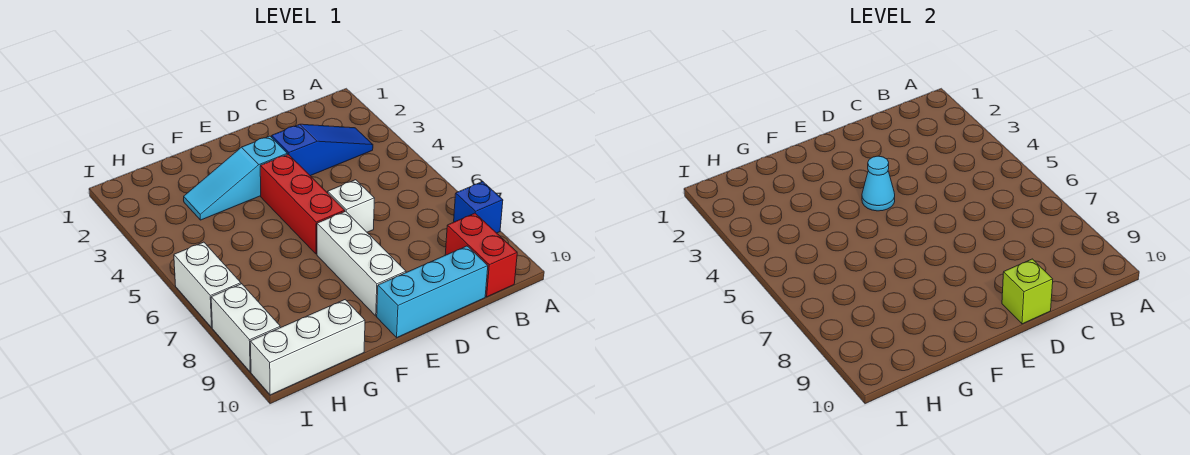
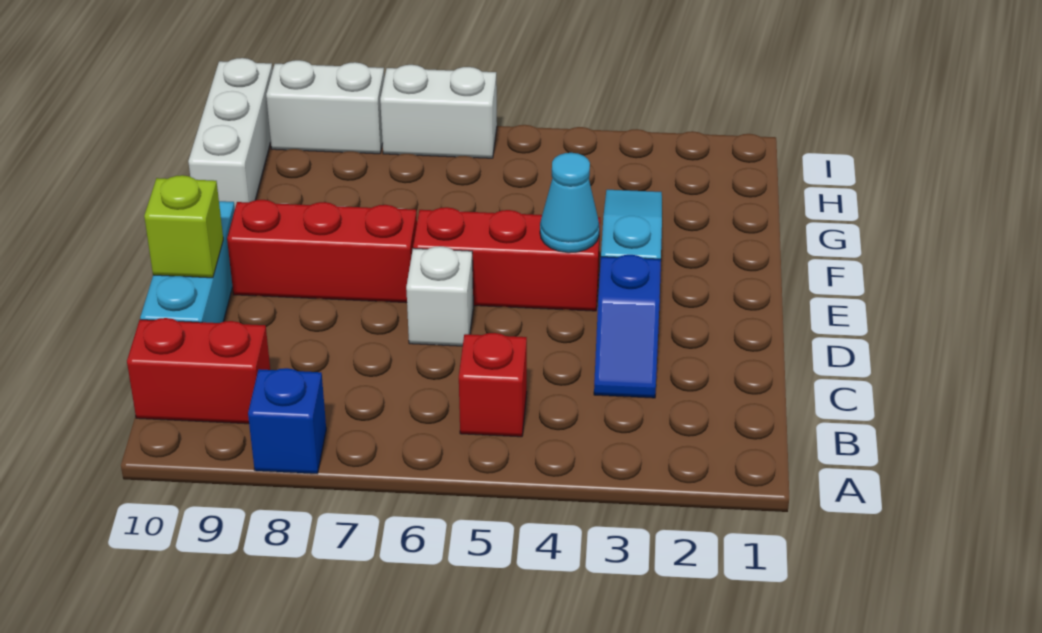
blue slope B3:D3 level 1 top D -> blue slope C3:D3 level 1 top D
none -> red brick B5 level 1
white brick E7:E9 level 1 -> red brick E7:E9 level 1

